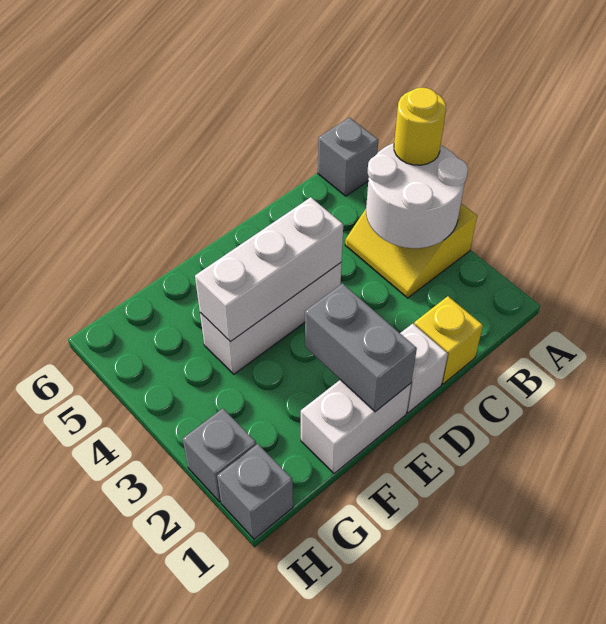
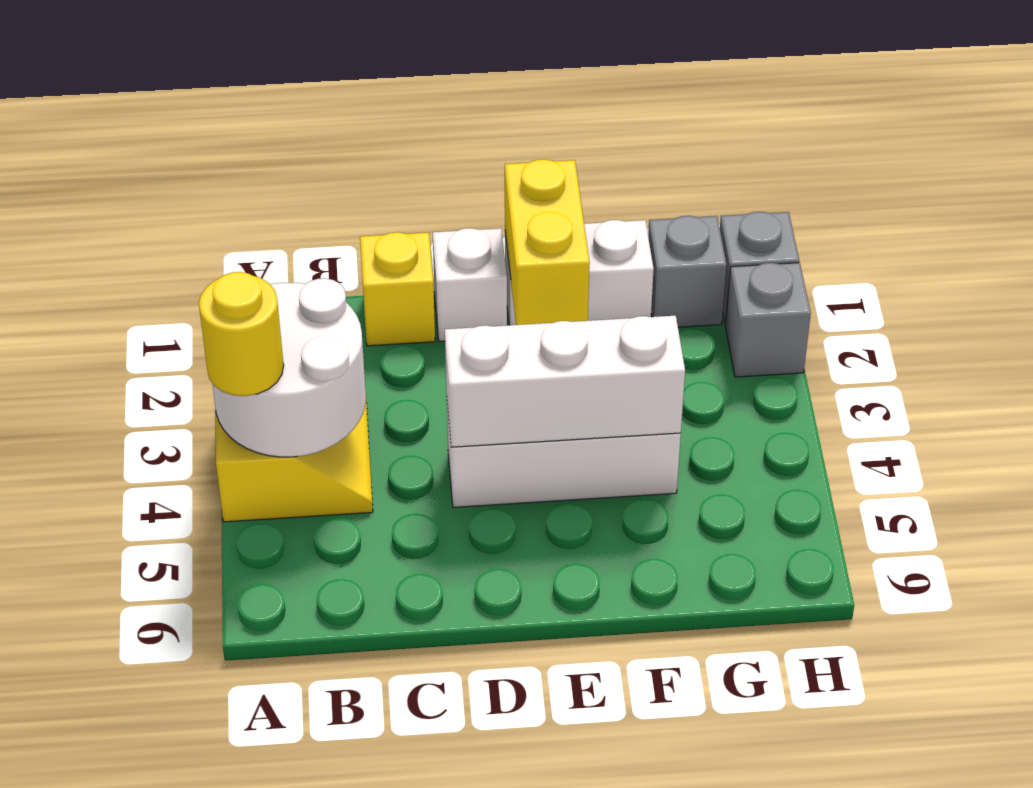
grey brick A6 level 1 -> grey brick G1 level 1
grey brick E1:E2 level 2 -> yellow brick E1:E2 level 2

